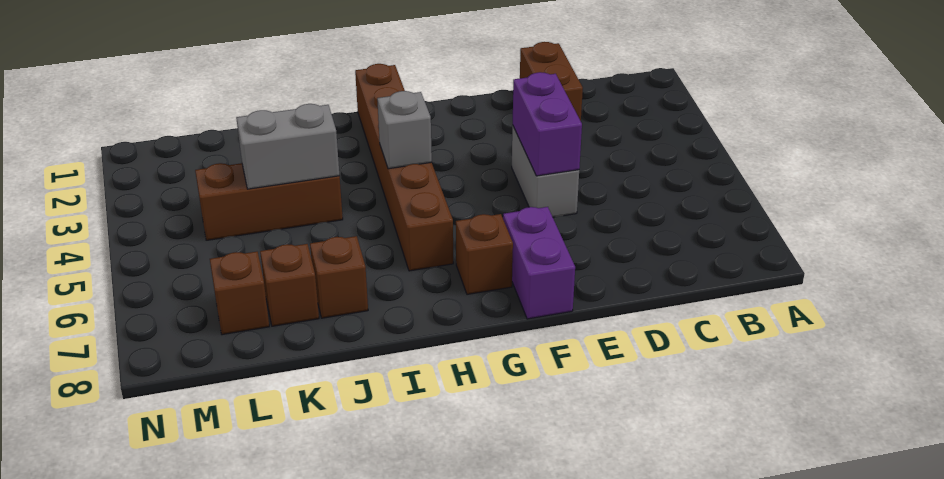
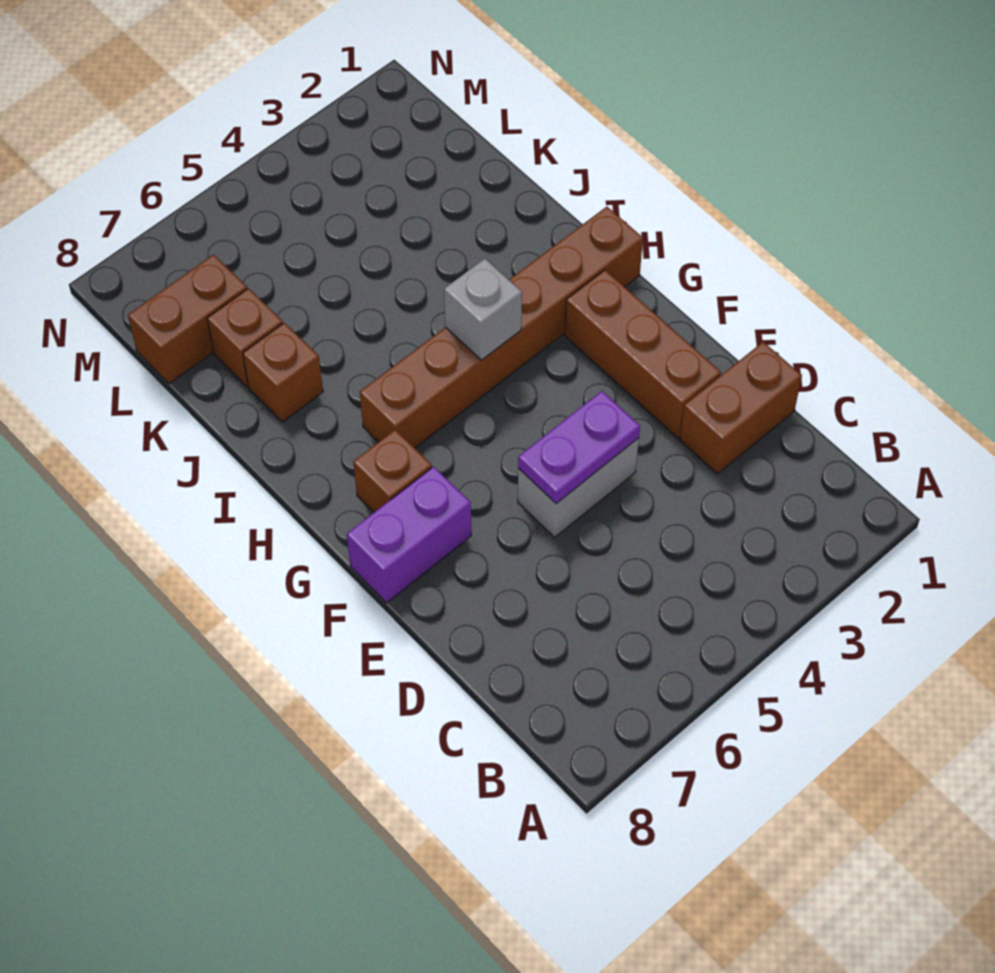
purple brick E4:E5 level 2 -> purple plate E4:E5 level 2
brown brick J4:L4 level 1 -> brown brick E2:G2 level 1
grey brick J4:K4 level 2 -> none
brown brick L7 level 1 -> brown brick L7:L8 level 1

